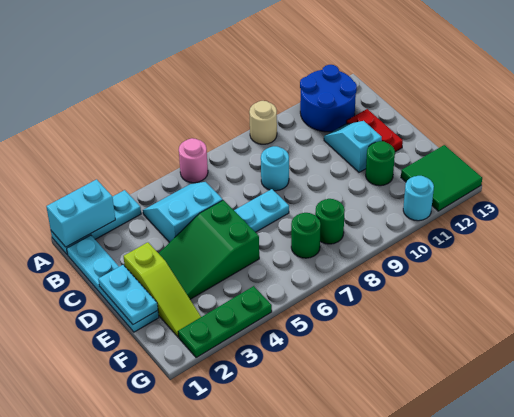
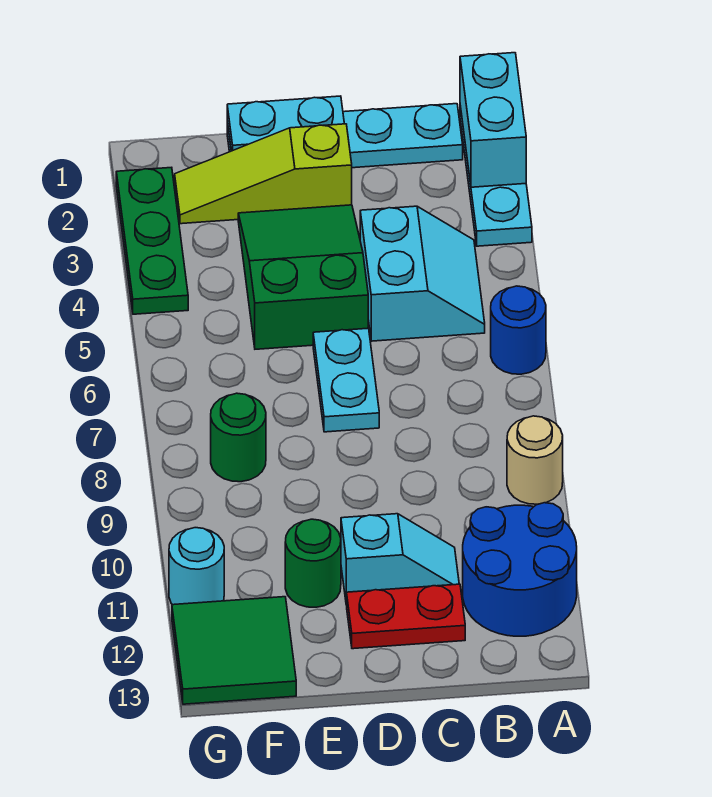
pink round brick A6 level 1 -> blue round brick A6 level 1
cyan round brick C8 level 1 -> none
green round brick F7 level 1 -> none

